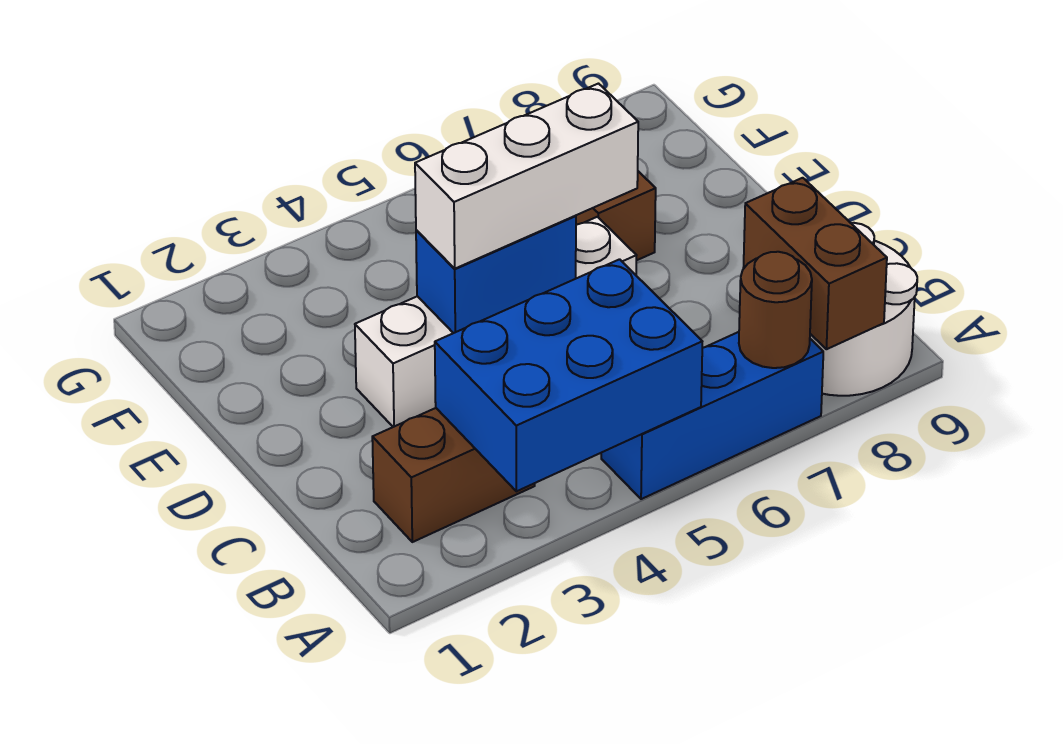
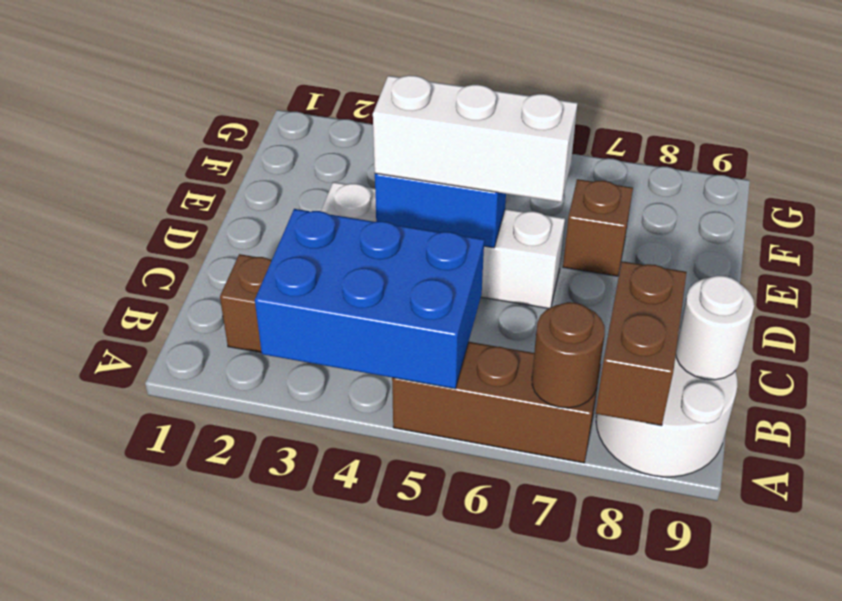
blue brick A5:A7 level 1 -> brown brick A5:A7 level 1
none -> white round brick B9 level 2

